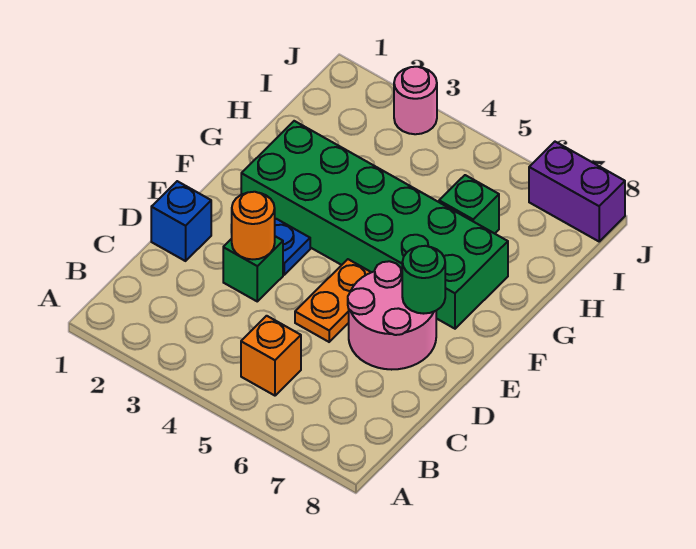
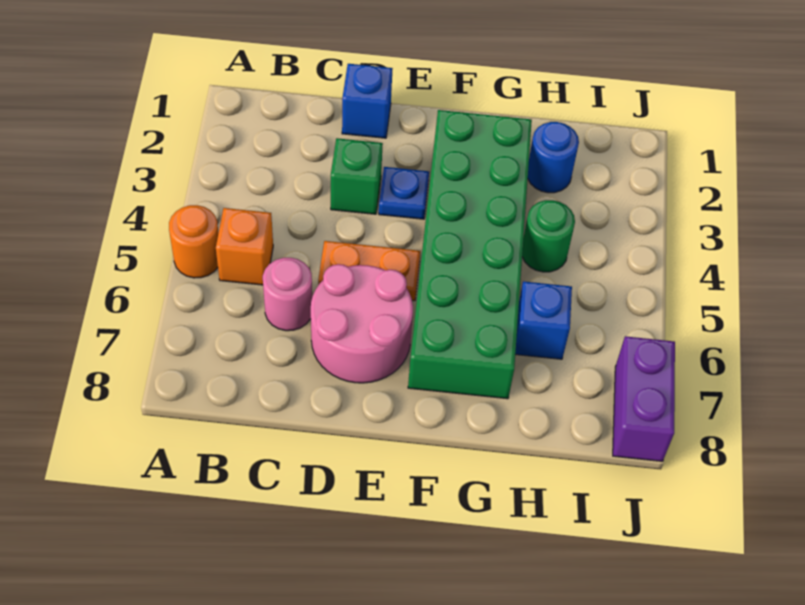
orange round brick D3 level 2 -> orange round brick A5 level 1
green round brick E7 level 2 -> green round brick H4 level 1
none -> blue round brick H2 level 1
green brick H6 level 1 -> blue brick H6 level 1
pink round brick J3 level 1 -> pink round brick C6 level 1

